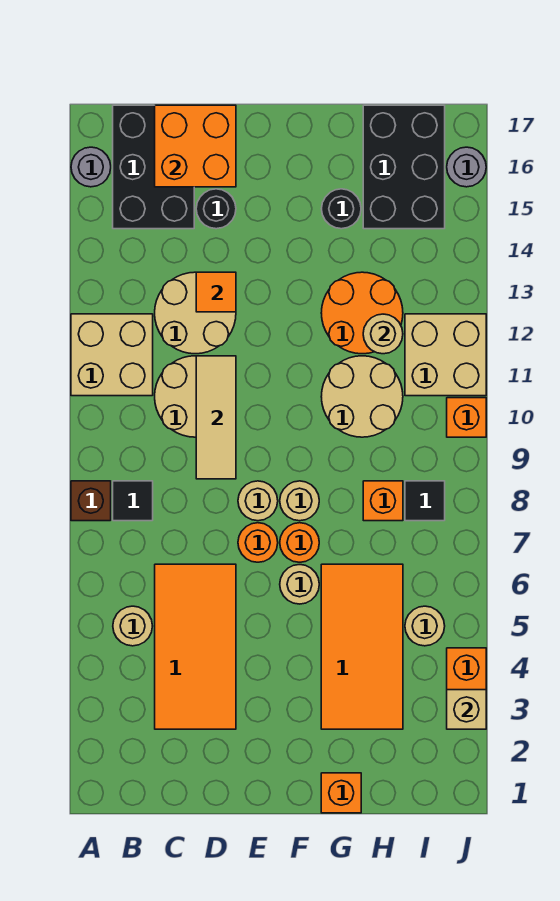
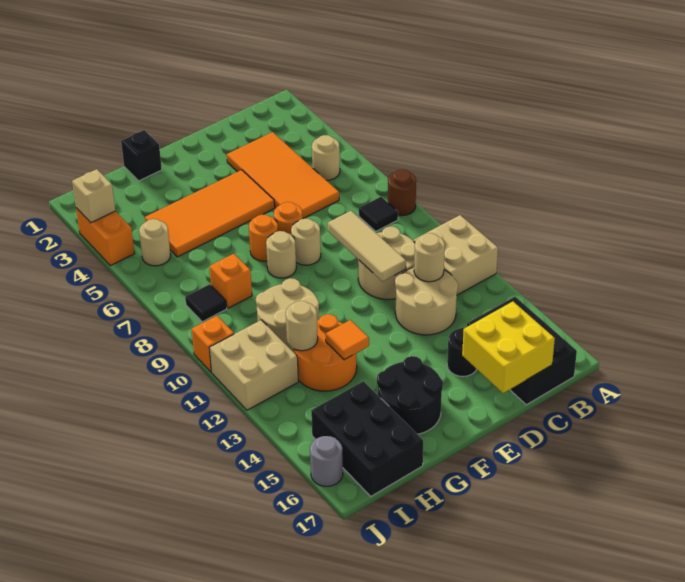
brown brick A8 level 1 -> brown round brick A8 level 1
grey round brick A16 level 1 -> none
orange brick C16:D17 level 2 -> yellow brick C16:D17 level 2
orange tile D13 level 2 -> orange tile G13 level 2
tan round brick F6 level 1 -> tan round brick C12 level 2
orange brick G1 level 1 -> black brick G1 level 1
orange tile G3:H6 level 1 -> orange tile E4:H5 level 1
black round brick G15 level 1 -> black round brick F15:G16 level 1

